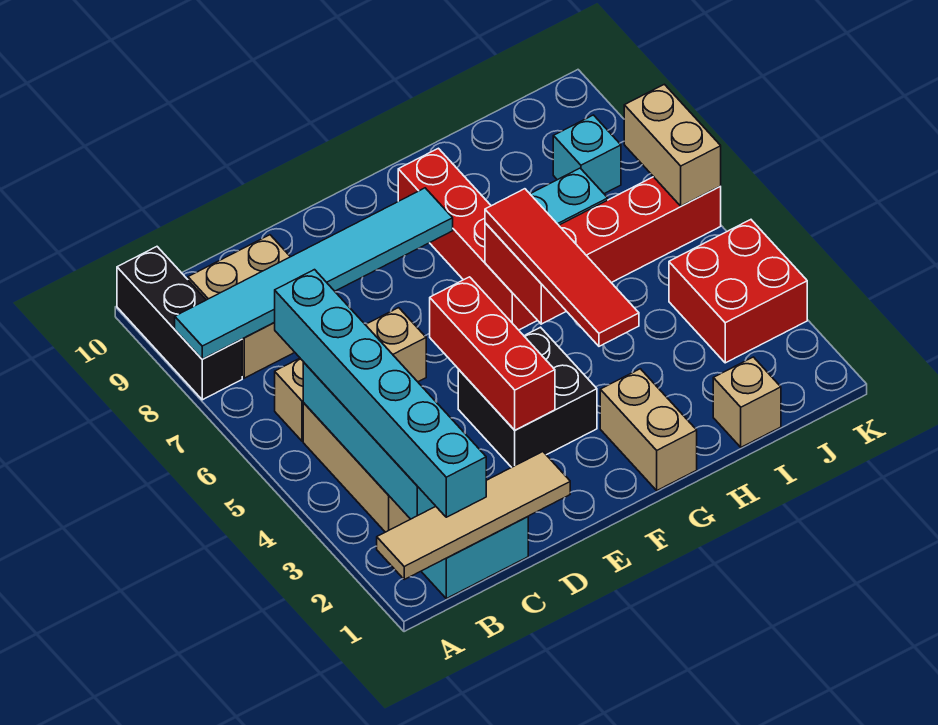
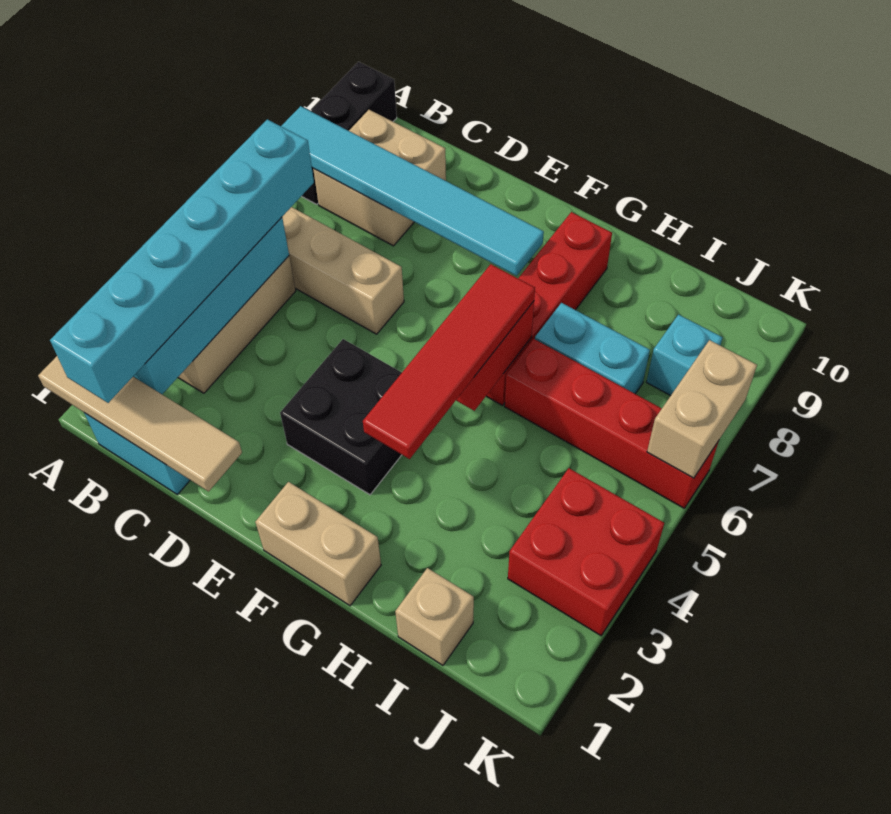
red brick E3:E5 level 2 -> none
tan brick G1:G2 level 1 -> tan brick F1:G1 level 1

